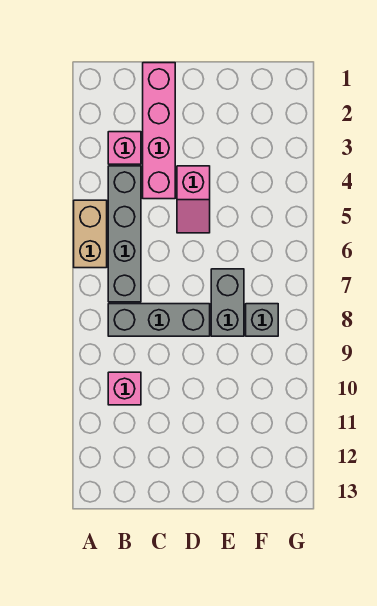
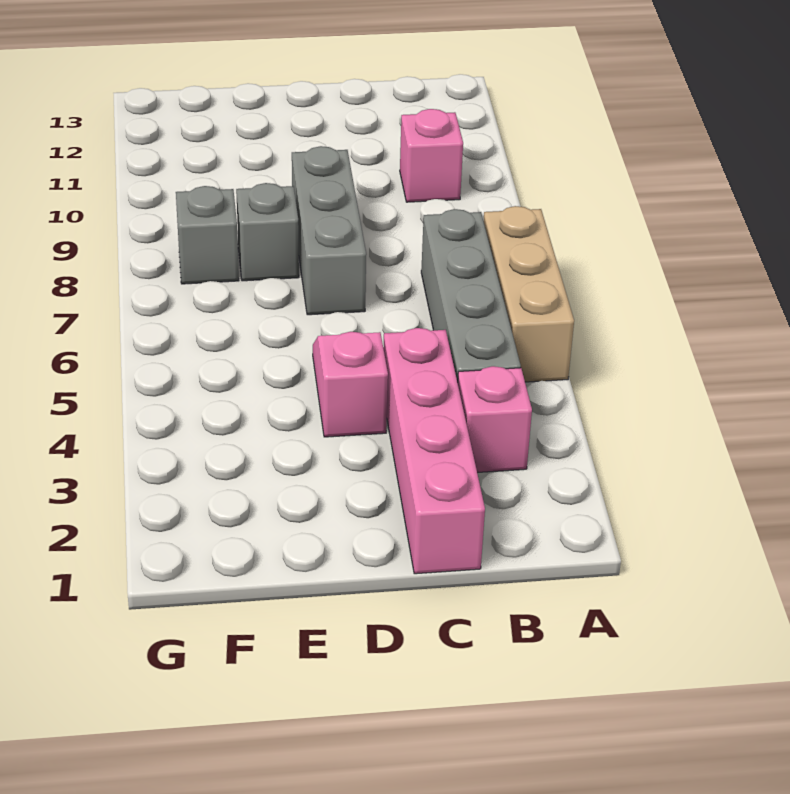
tan brick A5:A6 level 1 -> tan brick A5:A7 level 1
grey brick B8:D8 level 1 -> grey brick D7:D9 level 1
grey brick E7:E8 level 1 -> grey brick E8 level 1

